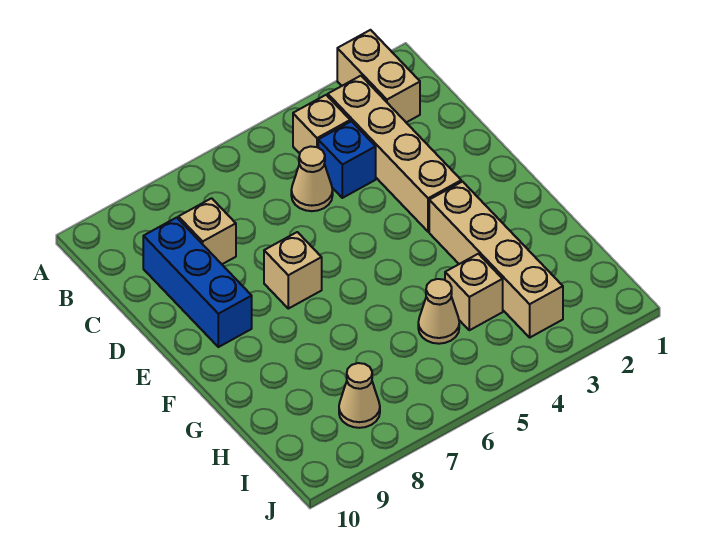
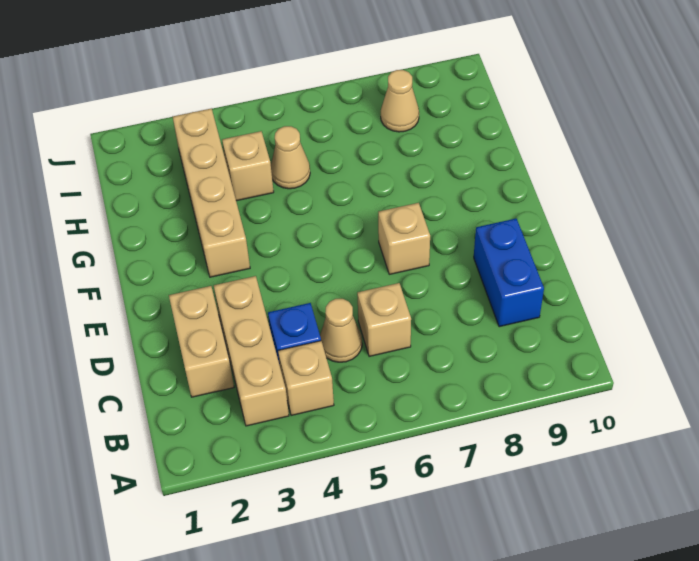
tan brick A2:B2 level 1 -> tan brick C2:D2 level 1
tan brick B3:E3 level 1 -> tan brick B3:D3 level 1
tan brick C8 level 1 -> tan brick C6 level 1
blue brick C9:E9 level 1 -> blue brick C9:D9 level 1

